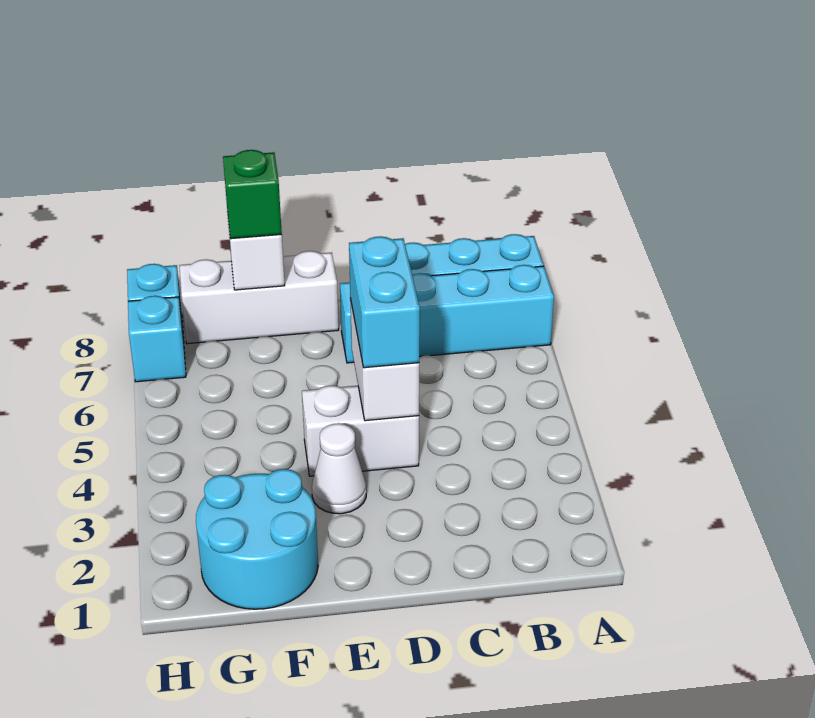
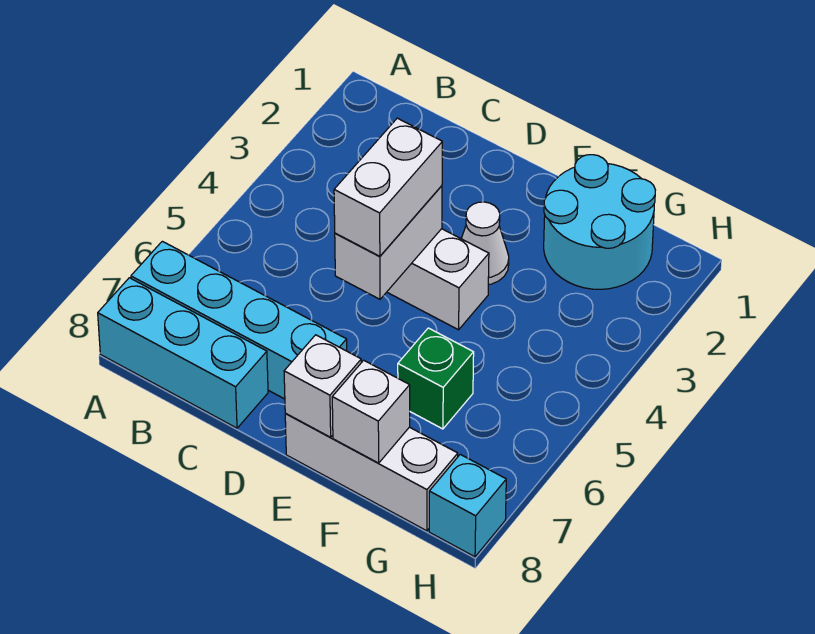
cyan brick D4:D5 level 3 -> white brick D4:D5 level 3
none -> white brick E8 level 2
green brick F8 level 3 -> green brick F6 level 1
cyan brick H7 level 1 -> none

